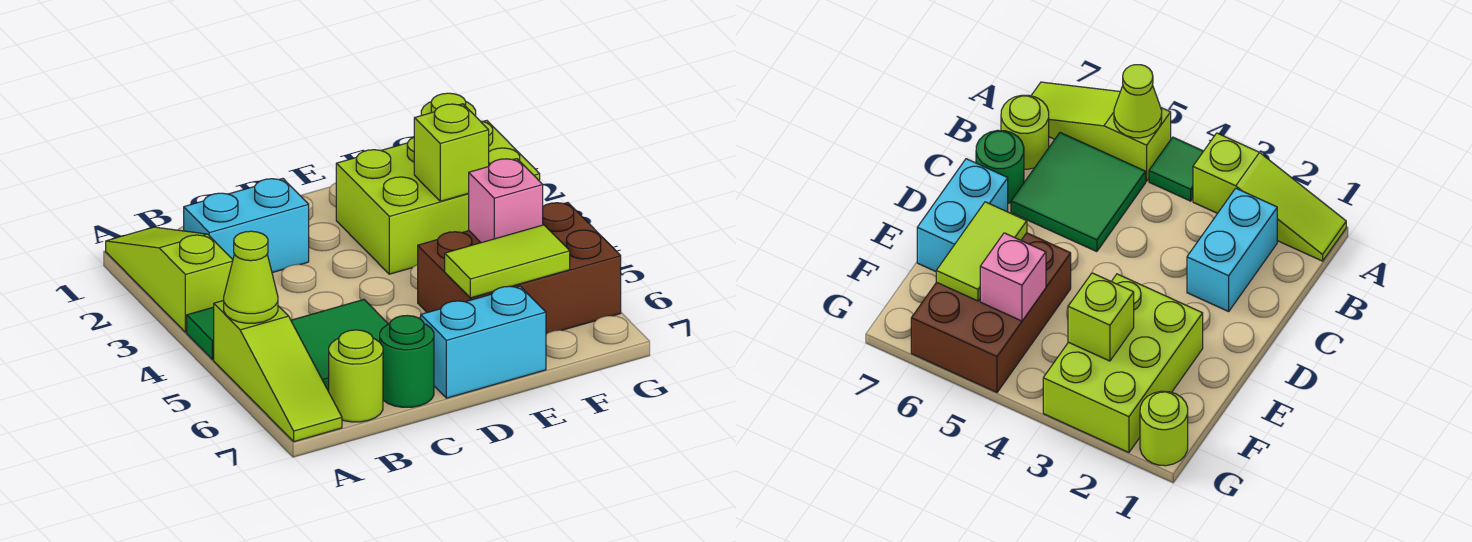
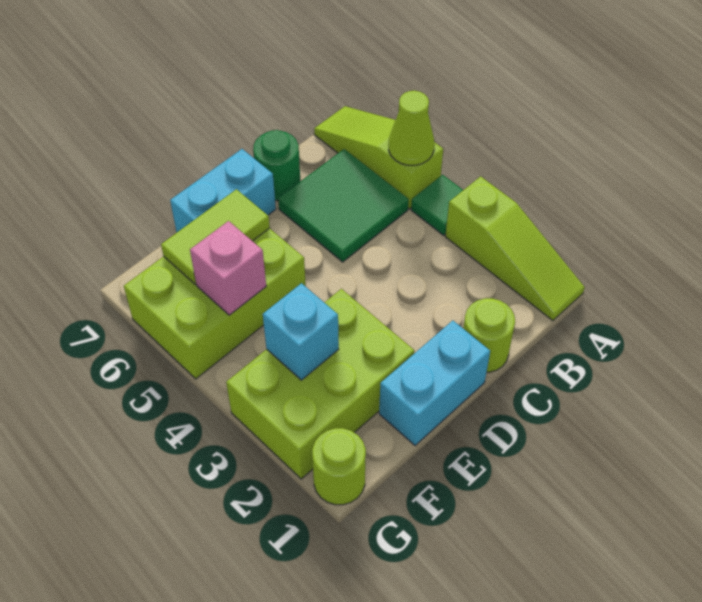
cyan brick B2:C2 level 1 -> cyan brick D1:E1 level 1
lime round brick B7 level 1 -> lime round brick C1 level 1
brown brick E5:G6 level 1 -> lime brick E5:G6 level 1
lime brick F3 level 2 -> cyan brick F3 level 2

